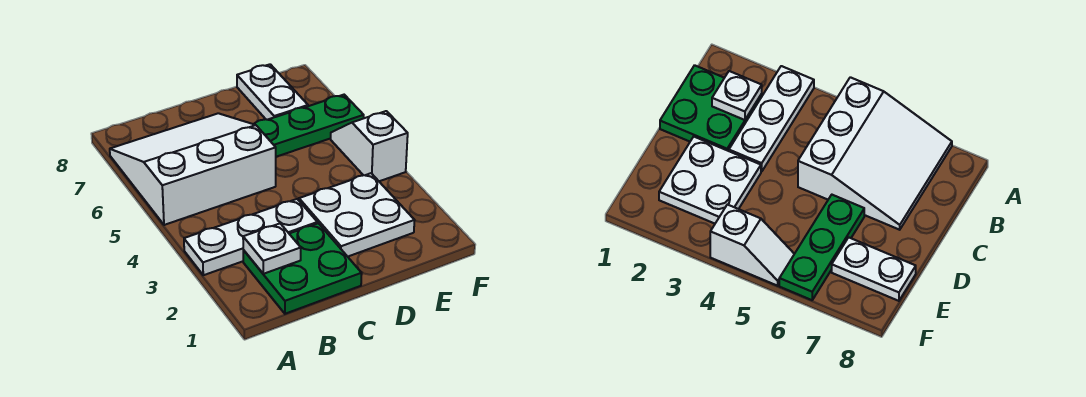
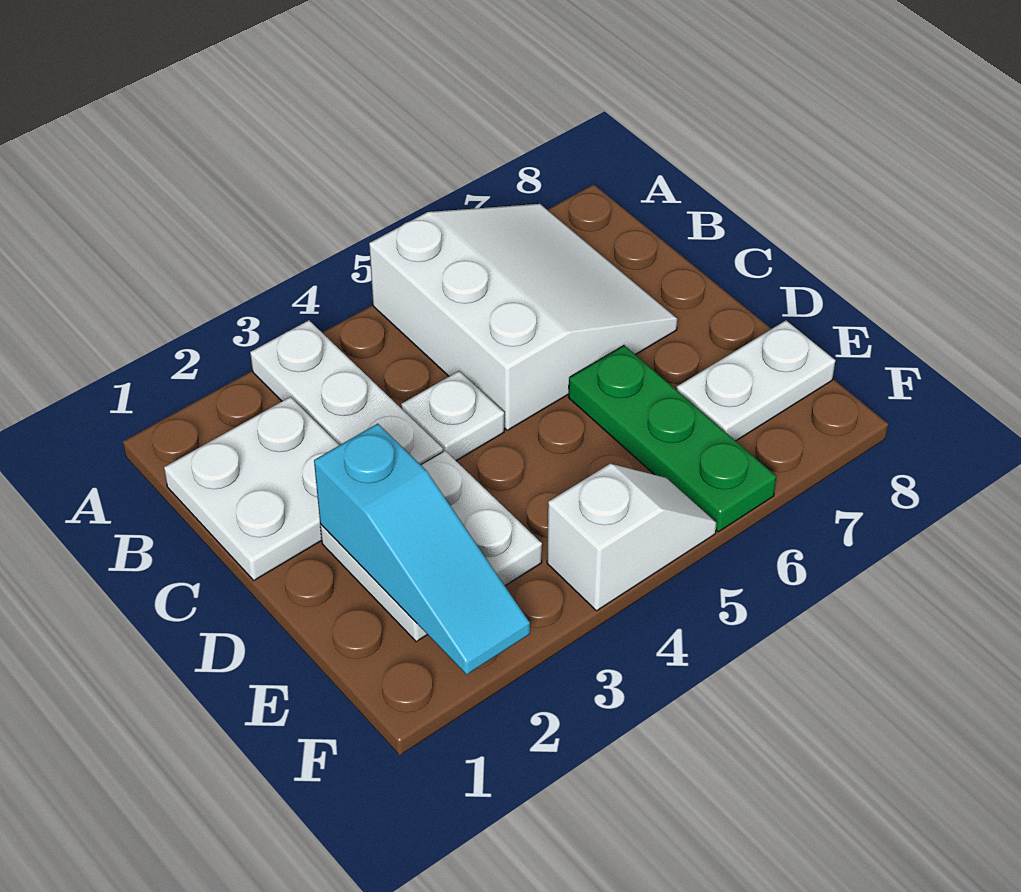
green plate B1:C2 level 1 -> white plate B1:C2 level 1
white plate B2 level 2 -> white plate C4 level 1
none -> cyan slope D2:F2 level 2 top D

